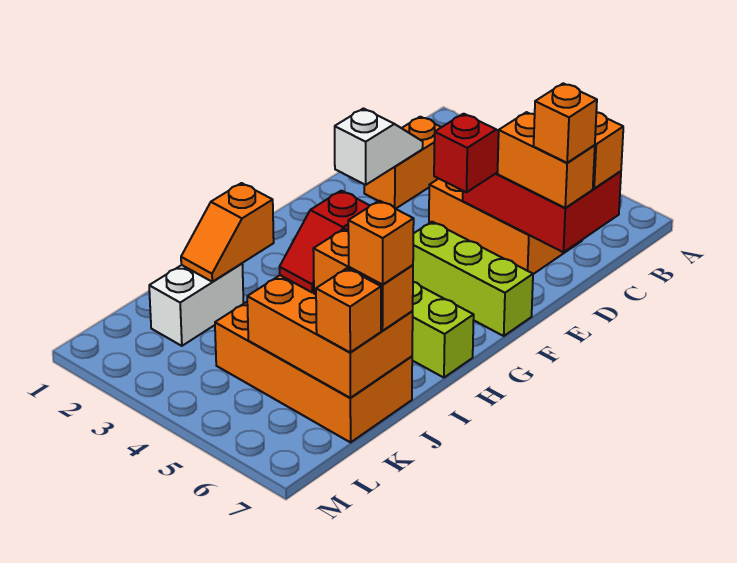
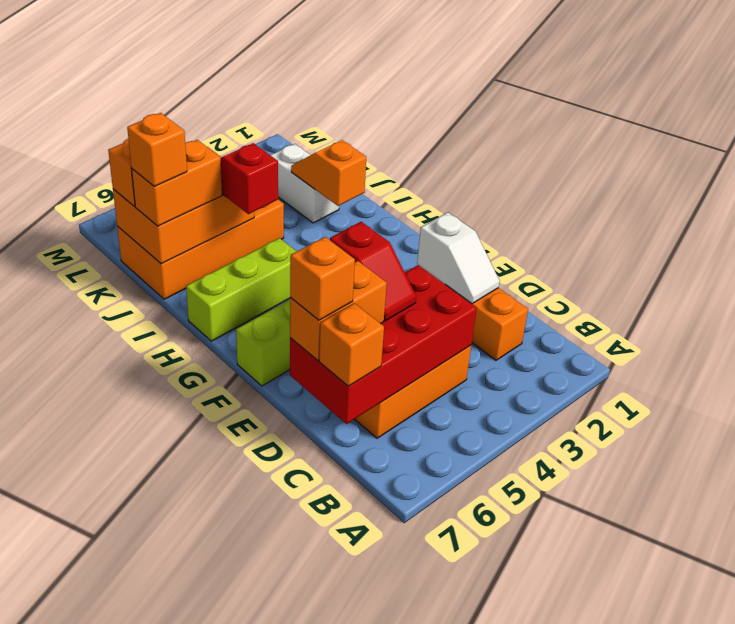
red brick C5:D7 level 2 -> red brick C4:D7 level 2

